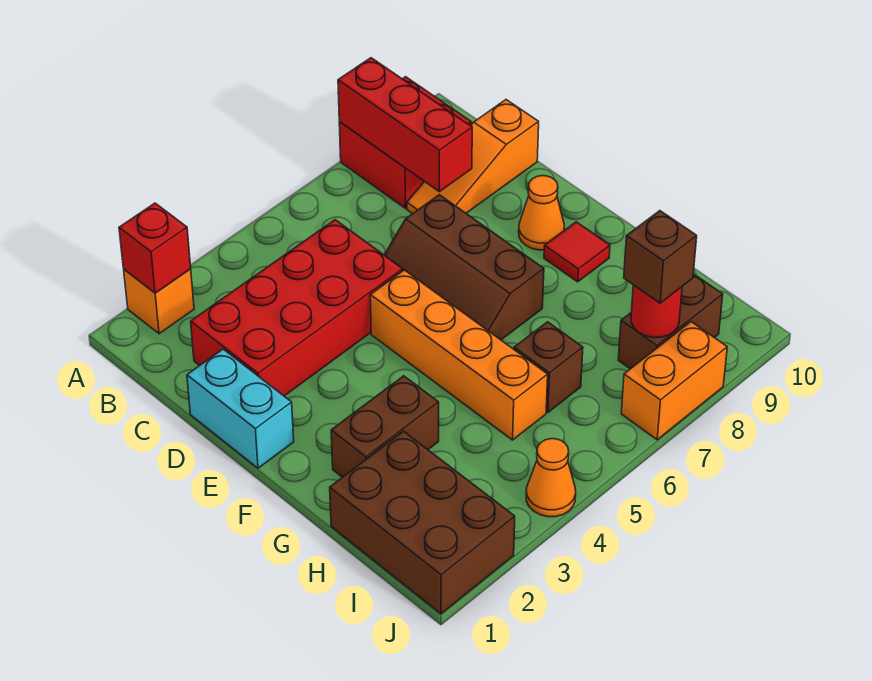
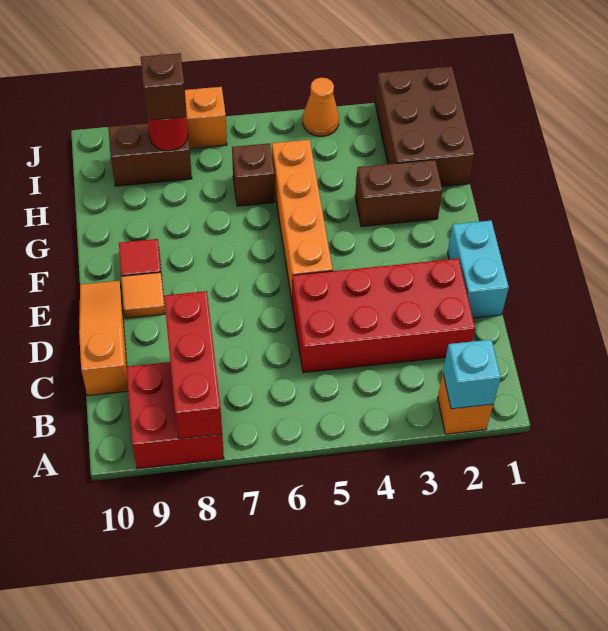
red brick A2 level 2 -> cyan brick A2 level 2
orange slope C8:C10 level 1 top 10 -> orange slope C10:E10 level 1 top C
brown slope D6:F7 level 1 top 7 -> none
orange cone E9 level 1 -> orange tile E9 level 1

